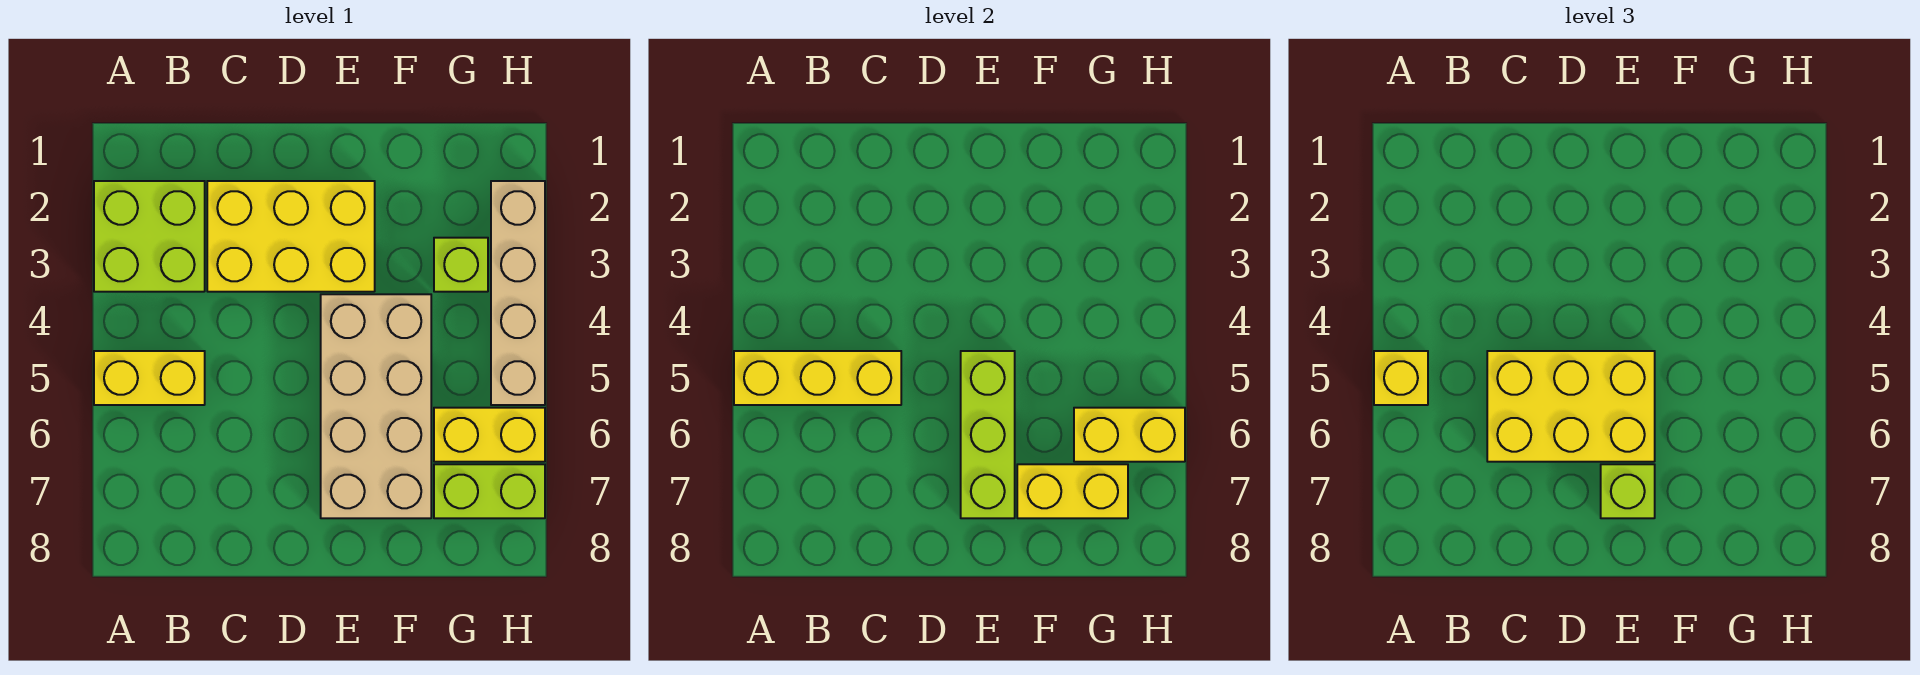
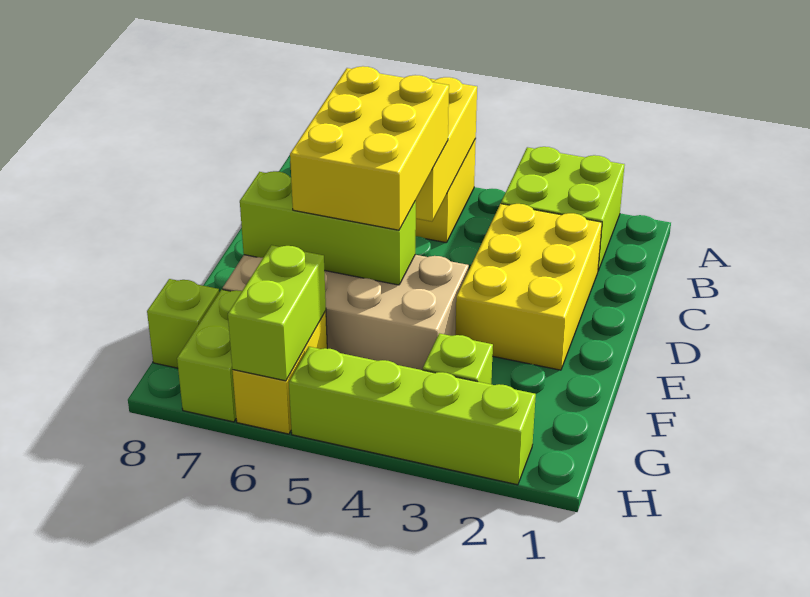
yellow brick A5 level 3 -> none
lime brick E7 level 3 -> lime brick G8 level 1
yellow brick F7:G7 level 2 -> none
yellow brick G6:H6 level 2 -> lime brick G6:H6 level 2
tan brick H2:H5 level 1 -> lime brick H2:H5 level 1

